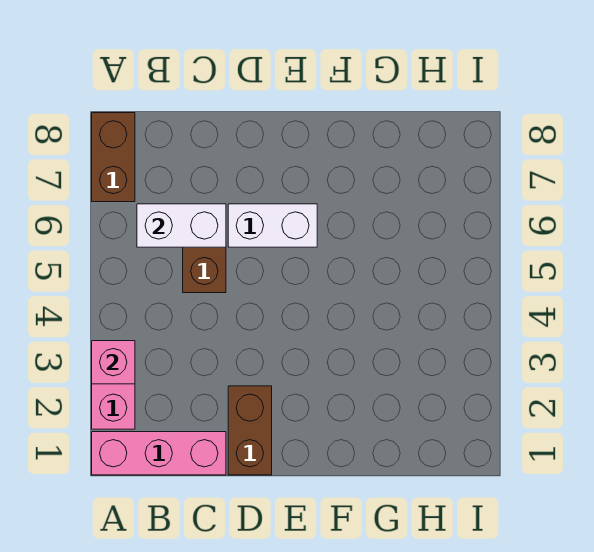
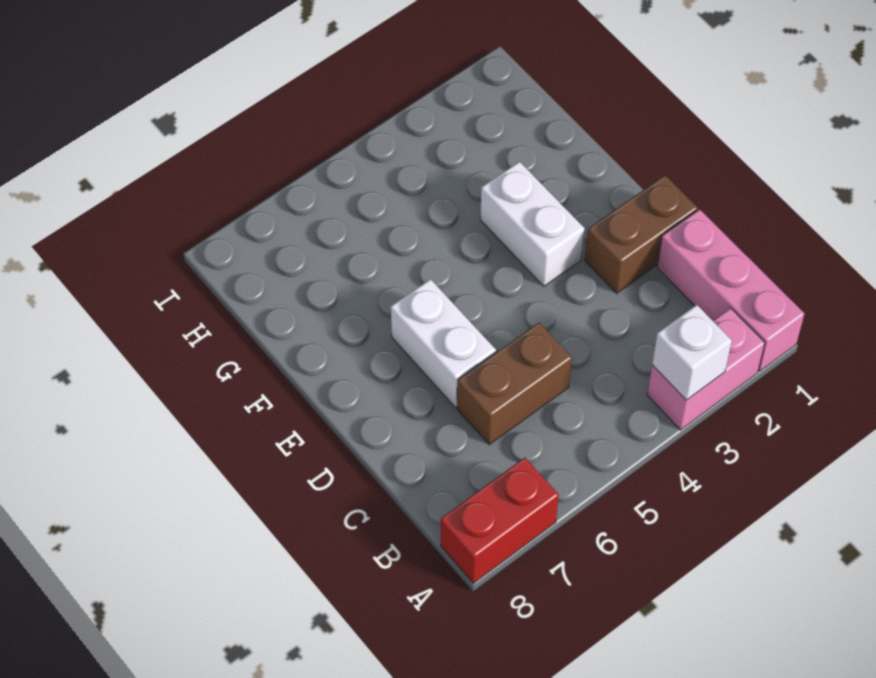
pink brick A3 level 2 -> white brick A3 level 2
brown brick A7:A8 level 1 -> red brick A7:A8 level 1
white brick B6:C6 level 2 -> white brick E3:F3 level 1

